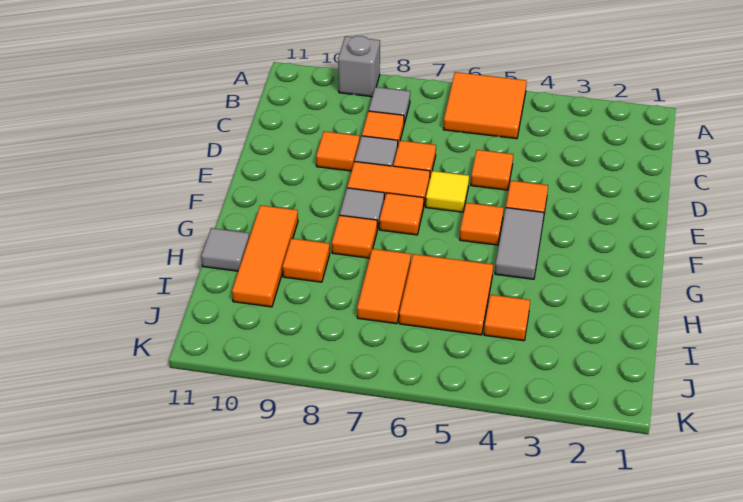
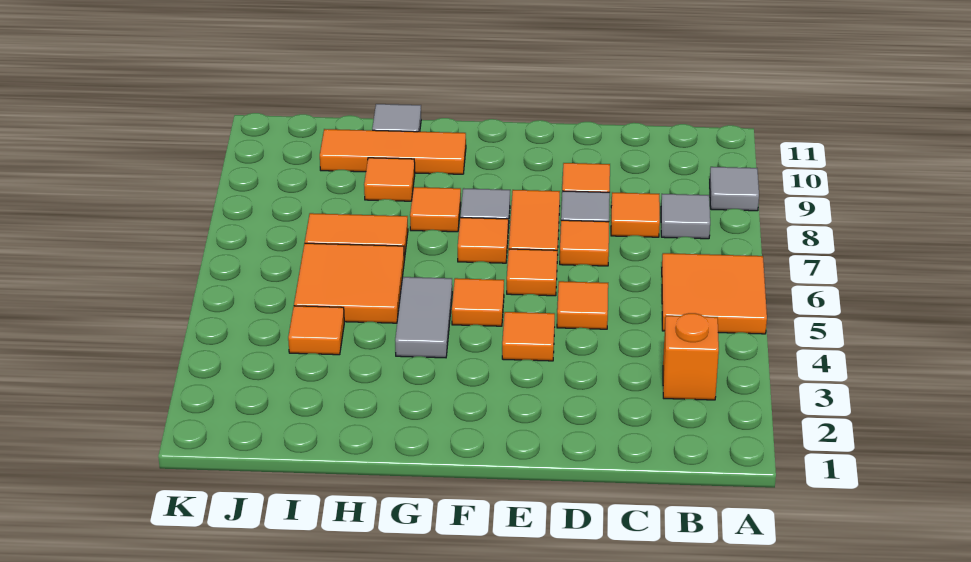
grey brick A9 level 1 -> grey tile A9 level 1
none -> orange brick B3 level 1
yellow tile E6 level 1 -> orange tile E6 level 1
grey tile F4:G4 level 1 -> grey tile G4:G5 level 1

